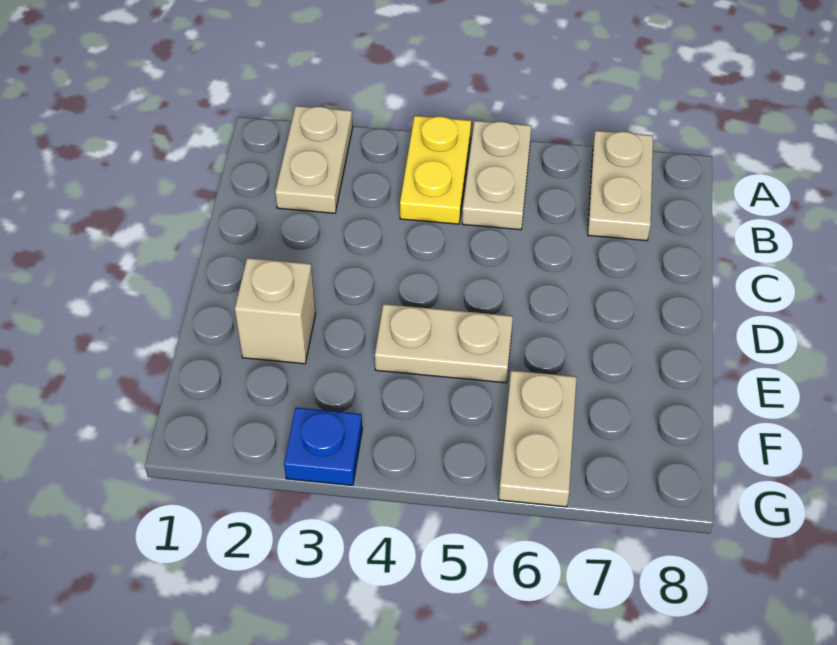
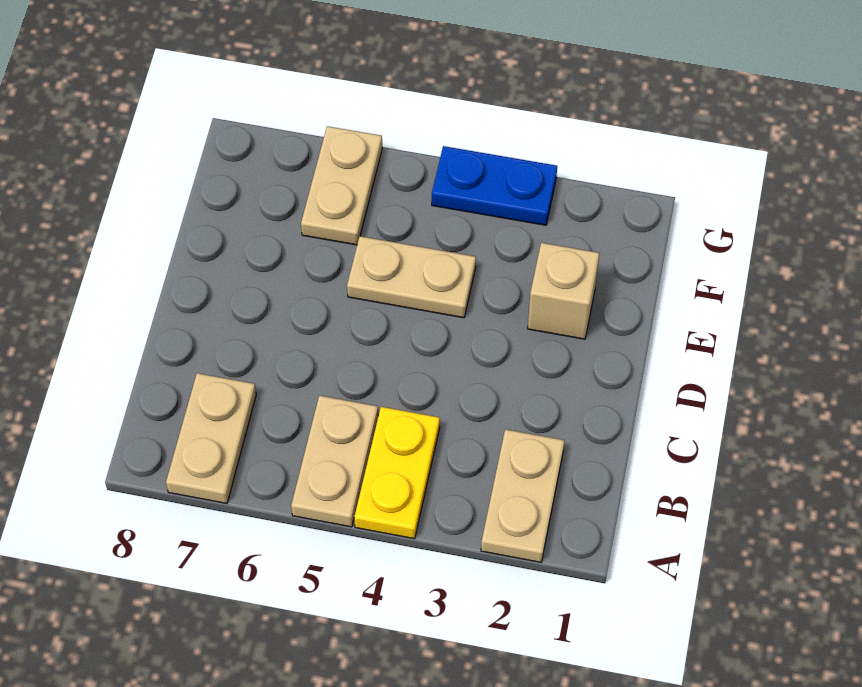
blue plate G3 level 1 -> blue plate G3:G4 level 1

